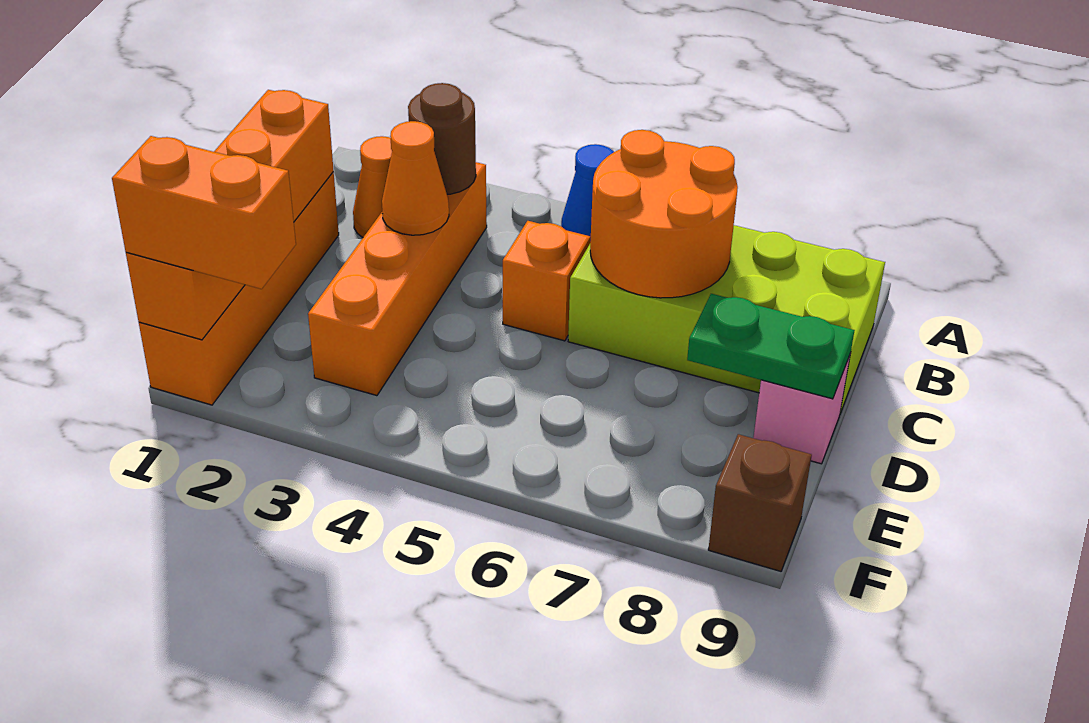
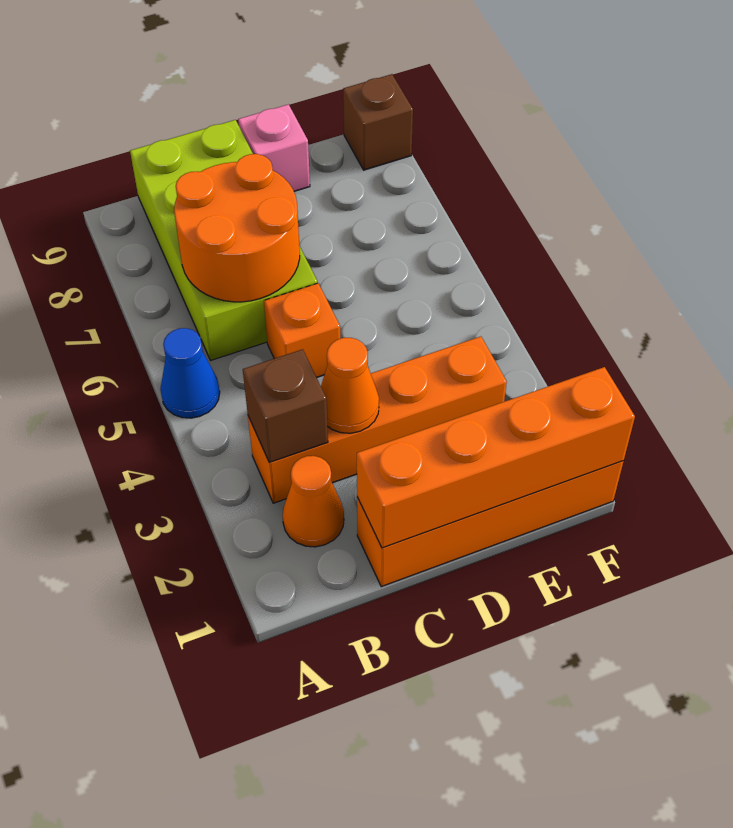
brown round brick B3 level 2 -> brown brick B3 level 2
green plate D8:D9 level 2 -> none
orange brick F1:F2 level 3 -> none

